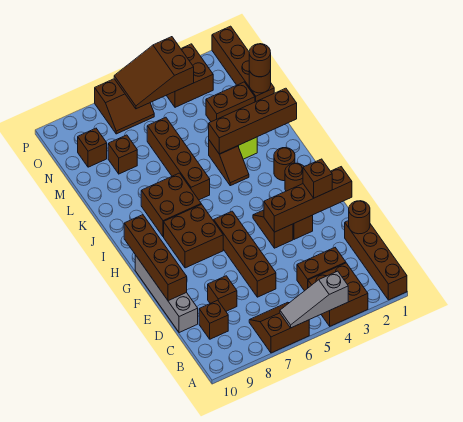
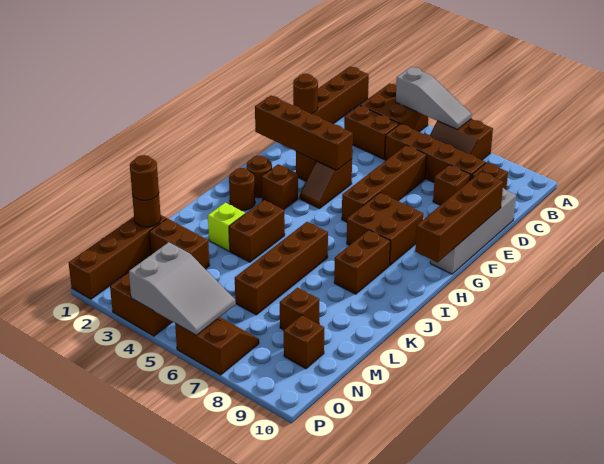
brown brick F2 level 3 -> brown brick H3 level 1
brown brick I7:J8 level 1 -> brown brick I8:J8 level 1
brown slope J4:K4 level 1 top K -> brown brick J4:K4 level 1
brown brick K1:K4 level 2 -> brown brick C5:C8 level 1
brown slope O4:P6 level 2 top 4 -> grey slope O4:P6 level 2 top 4

